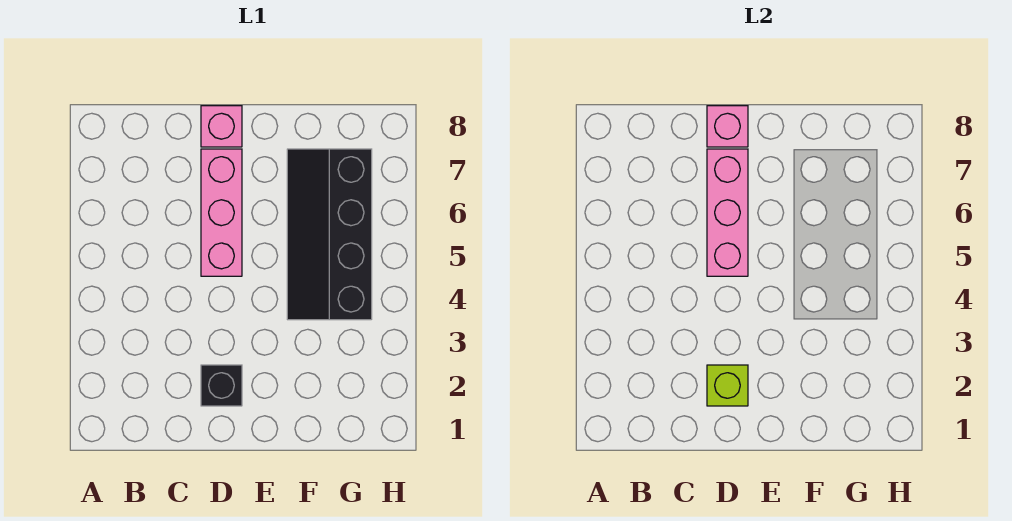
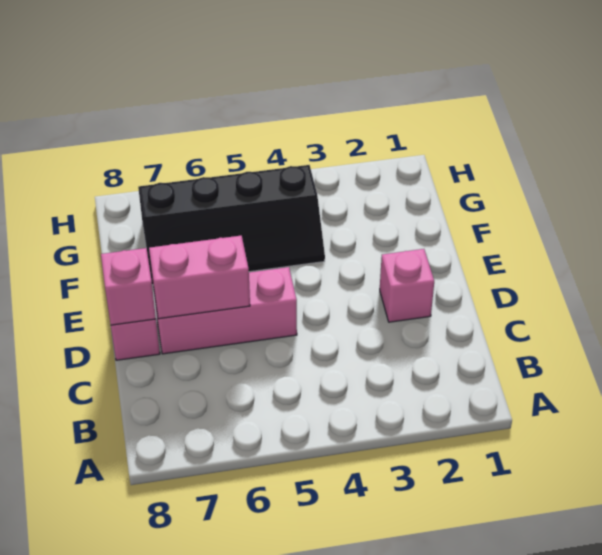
black brick D2 level 1 -> pink brick D2 level 1
lime brick D2 level 2 -> none
pink brick D5:D7 level 2 -> pink brick D6:D7 level 2

